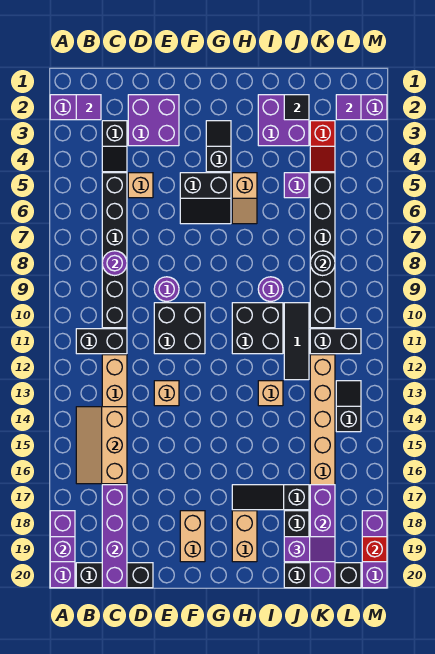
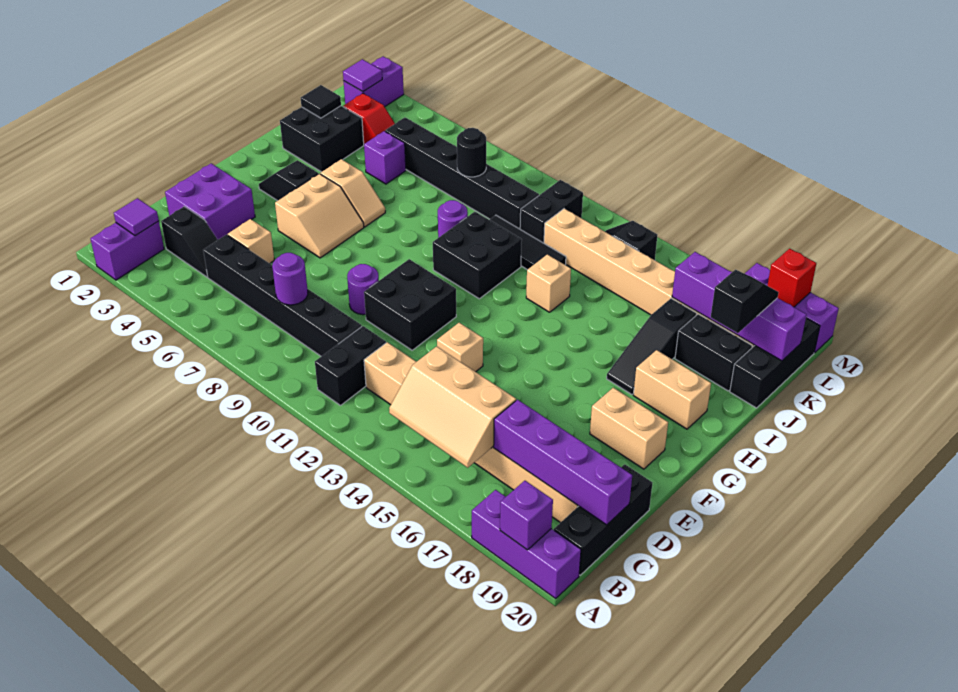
black slope F5:G6 level 1 top 5 -> tan slope F5:G6 level 1 top 5
purple brick I2:J3 level 1 -> black brick I2:J3 level 1
purple slope J19:K19 level 3 top J -> black slope J19:K19 level 3 top J

